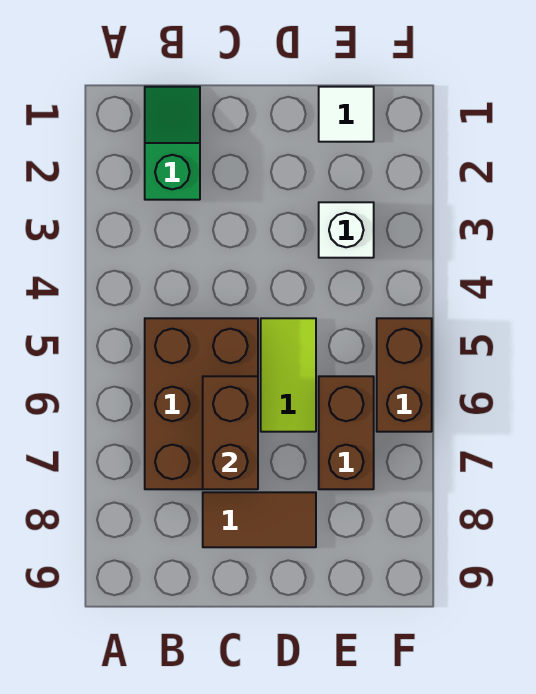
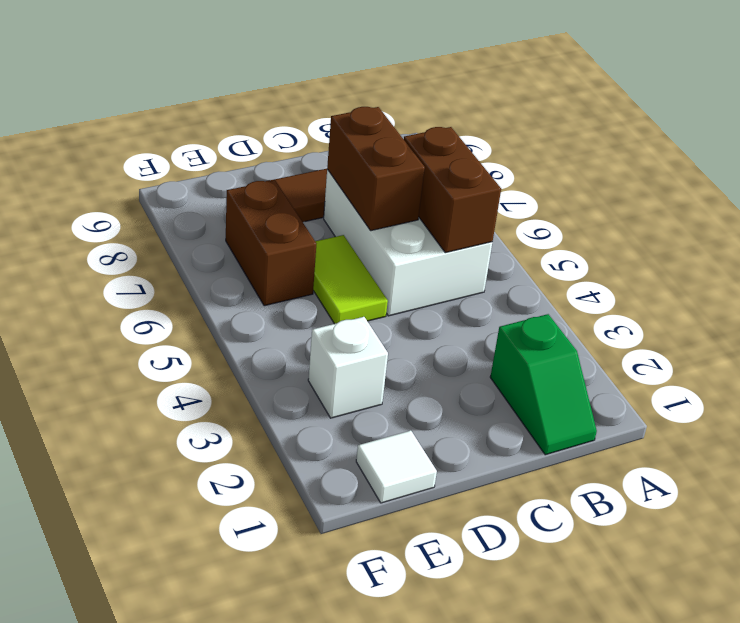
brown brick B5:C7 level 1 -> white brick B5:C7 level 1
brown brick F5:F6 level 1 -> brown brick B5:B6 level 2

